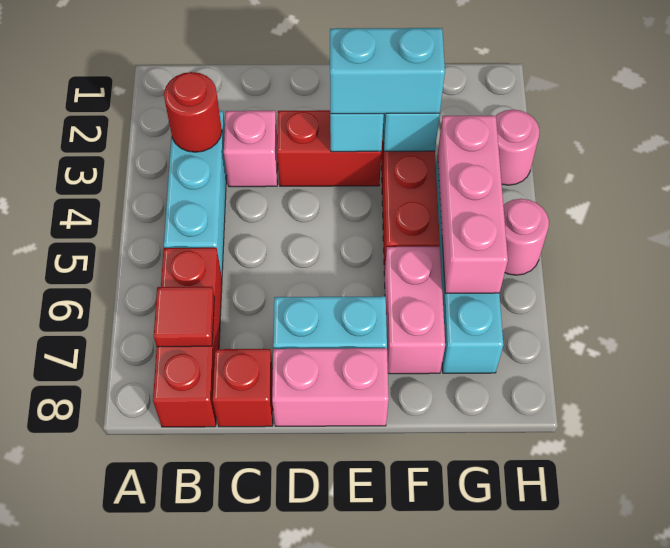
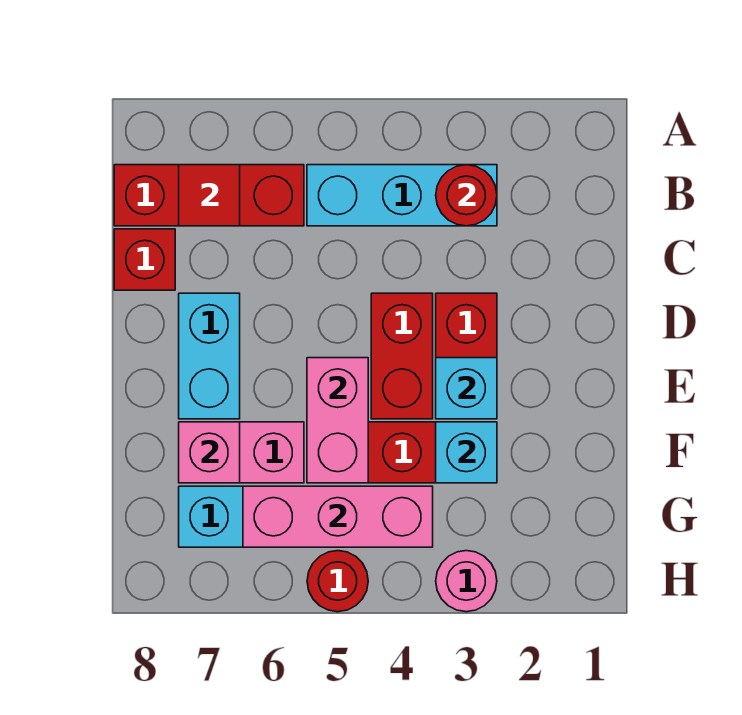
pink brick C3 level 1 -> pink brick F7 level 2
none -> red brick D4:E4 level 1
pink brick D8:E8 level 1 -> pink brick E5:F5 level 2
cyan brick E3:F3 level 3 -> none
pink round brick H5 level 1 -> red round brick H5 level 1

